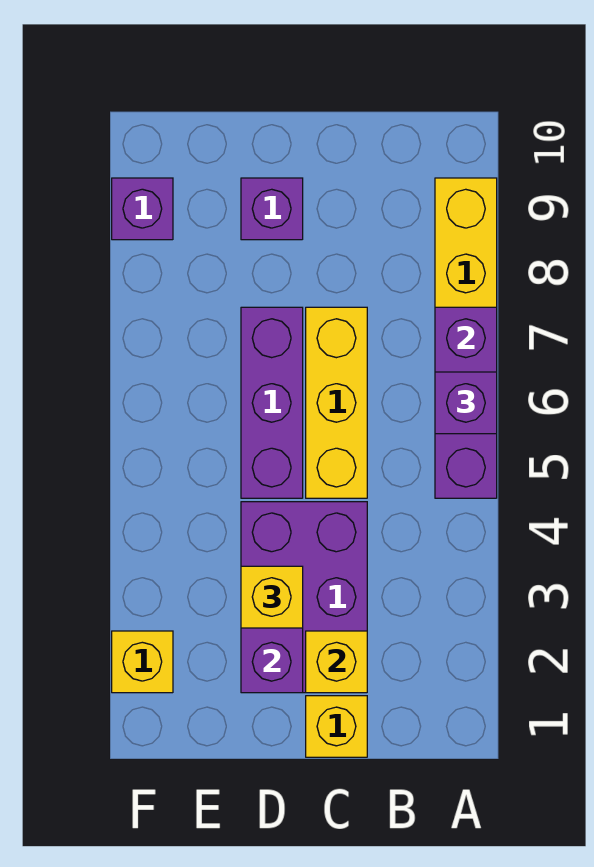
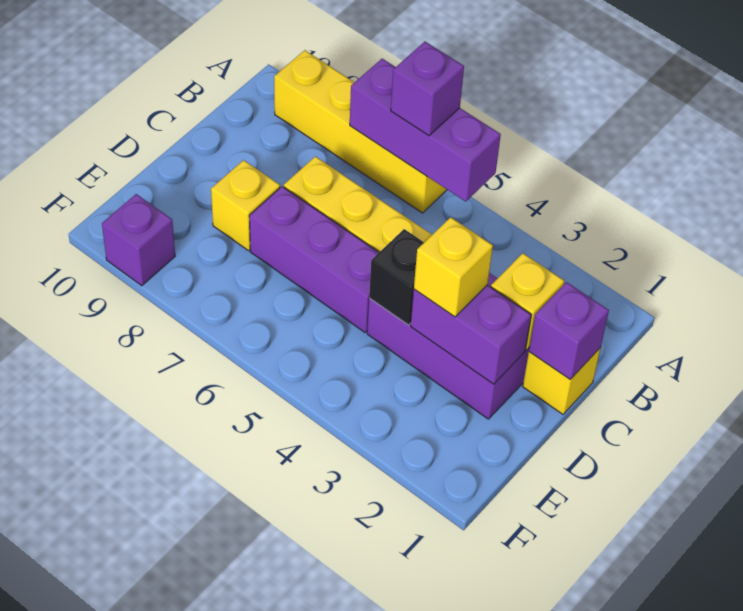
none -> black brick D4 level 2
purple brick D9 level 1 -> purple brick C1 level 2
yellow brick F2 level 1 -> yellow brick D8 level 1

